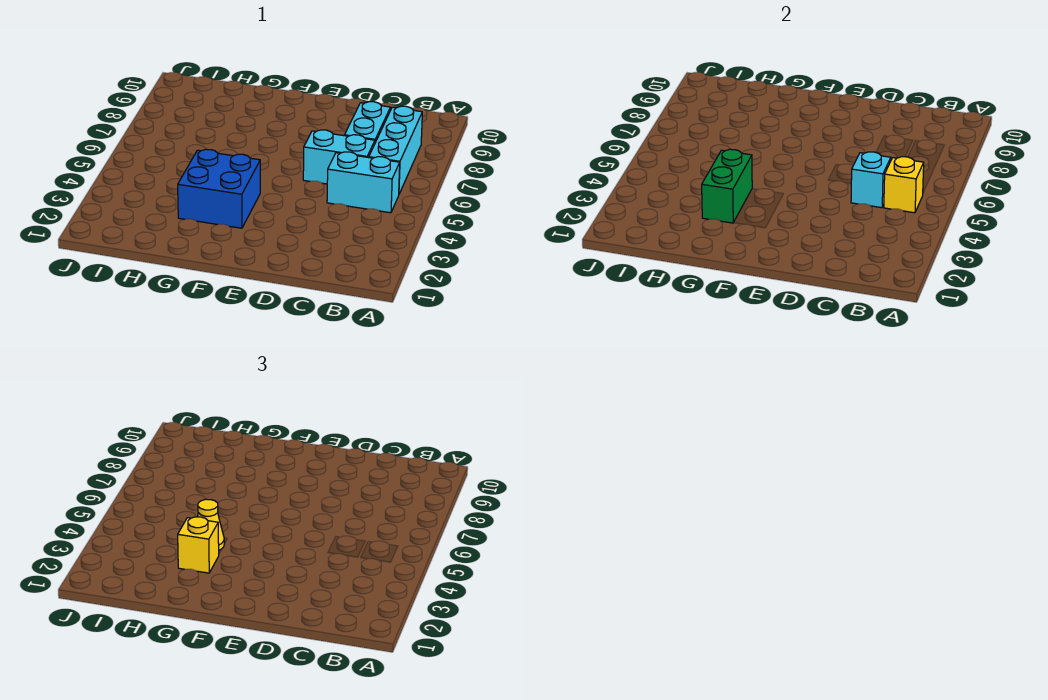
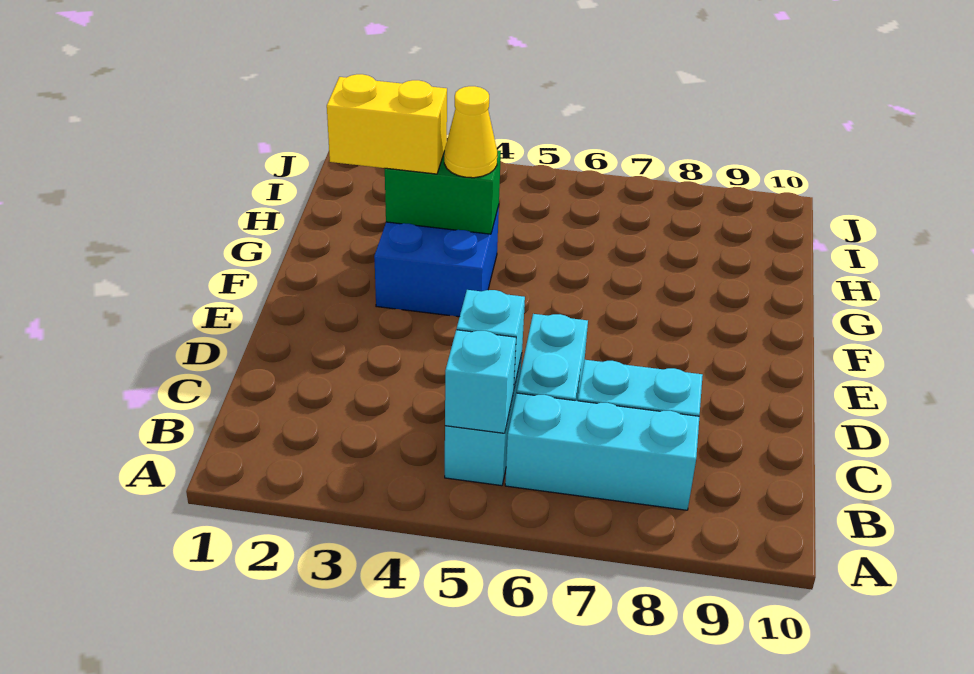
yellow brick B5 level 2 -> cyan brick B5 level 2
yellow brick G3 level 3 -> yellow brick G2:G3 level 3

